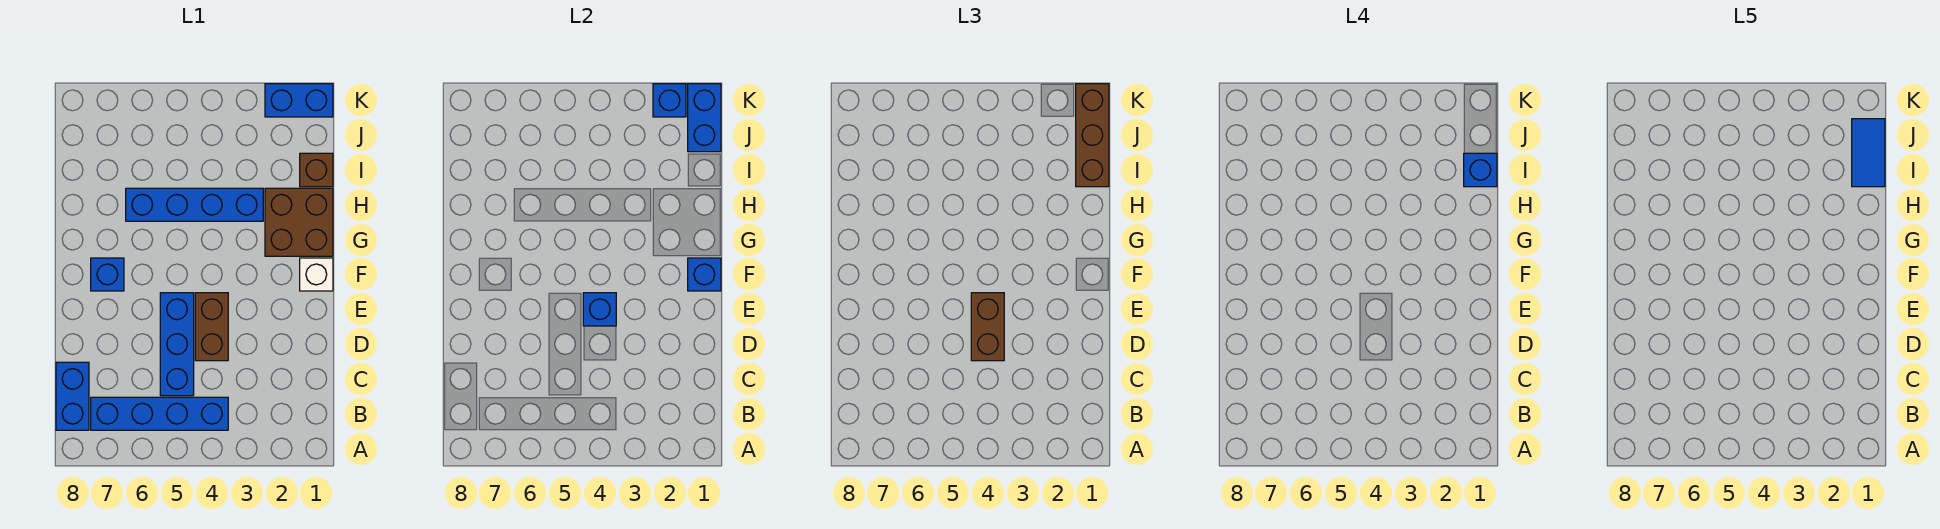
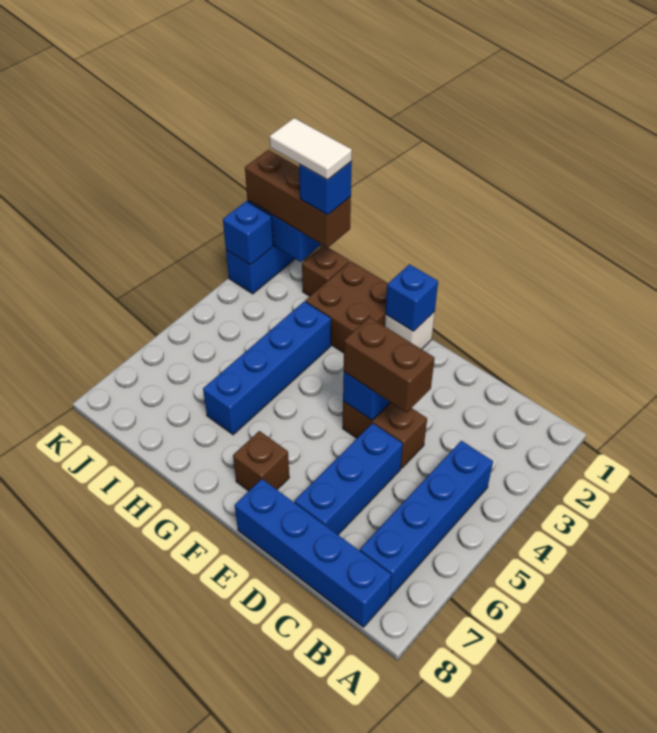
blue brick B8:C8 level 1 -> blue brick B8:E8 level 1
blue brick C5:E5 level 1 -> blue brick D5:D7 level 1
blue brick F7 level 1 -> brown brick F7 level 1
blue tile I1:J1 level 5 -> white tile I1:J1 level 5

